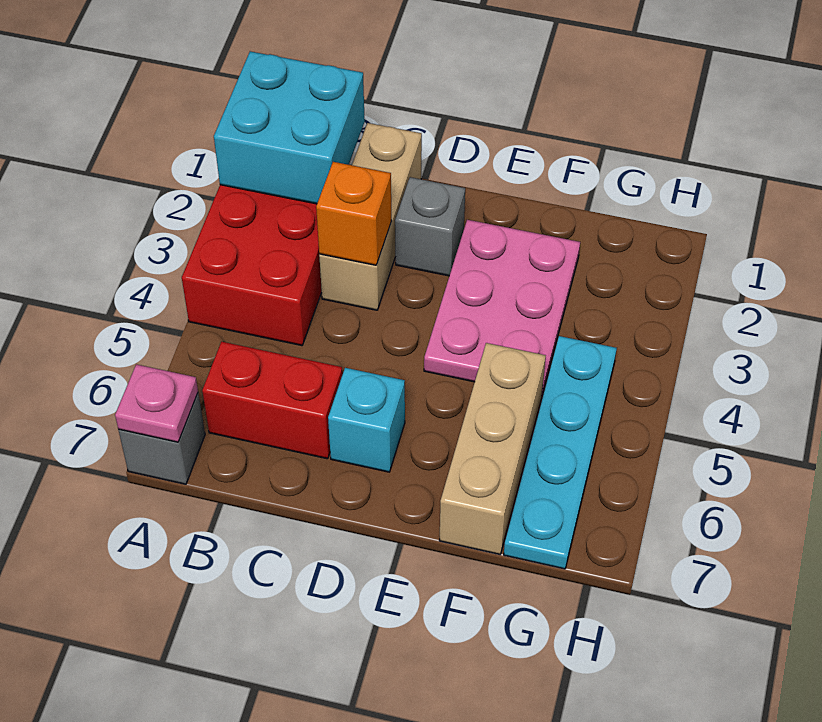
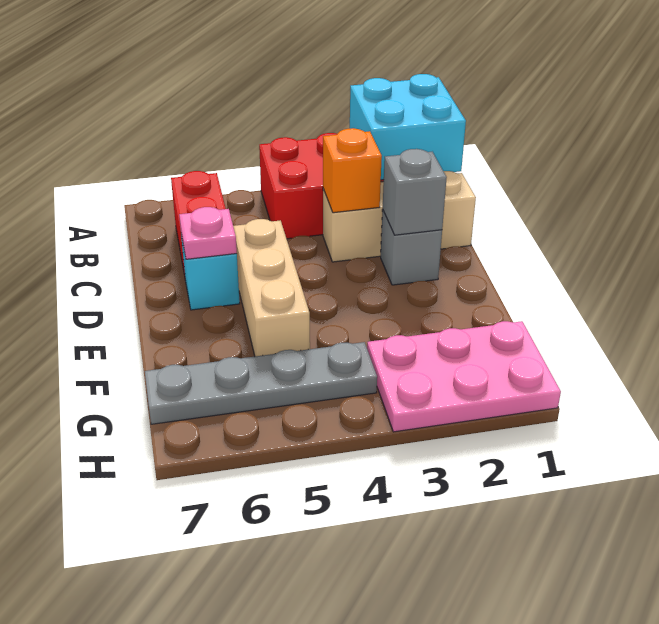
grey brick A7 level 1 -> grey brick D2 level 2
pink plate A7 level 2 -> pink plate D6 level 2
pink plate E2:F4 level 1 -> pink plate G1:H3 level 1
tan brick F5:F7 level 1 -> tan brick D5:F5 level 1
cyan plate G4:G7 level 1 -> grey plate G4:G7 level 1

